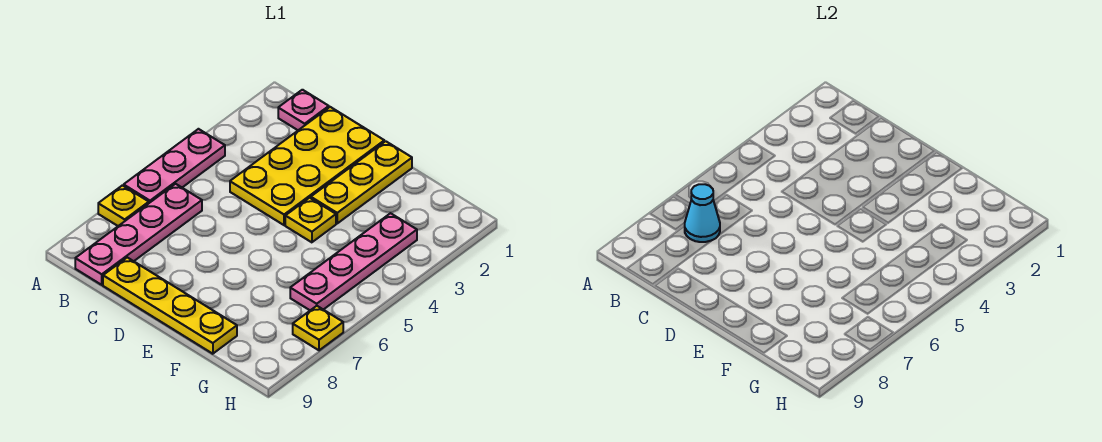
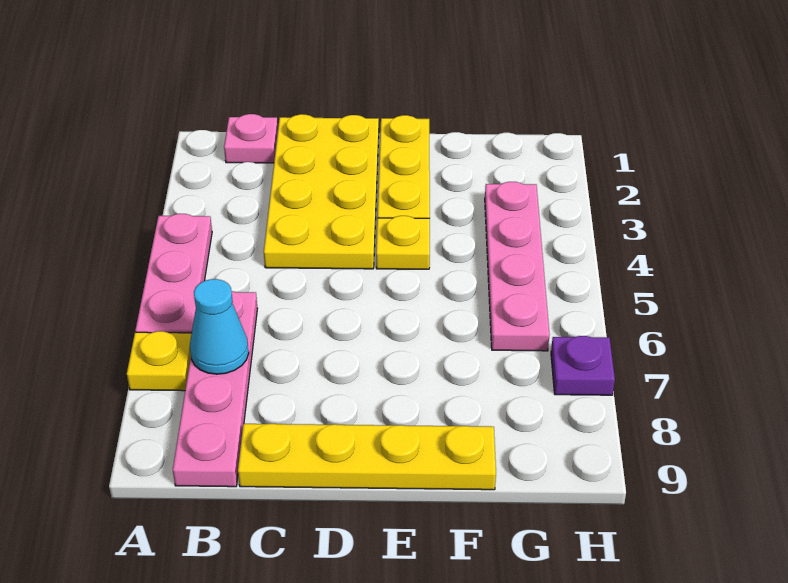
yellow plate H7 level 1 -> purple plate H7 level 1

